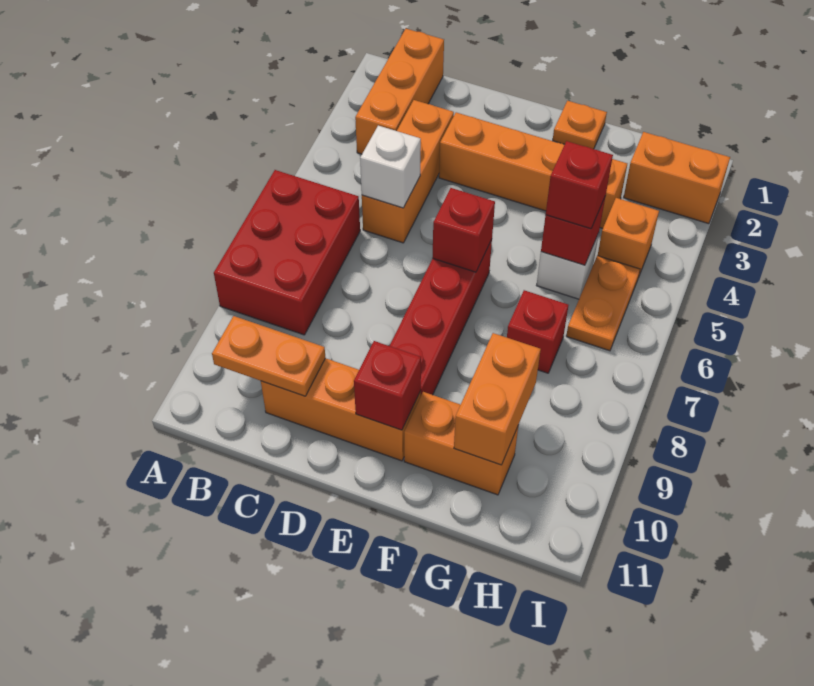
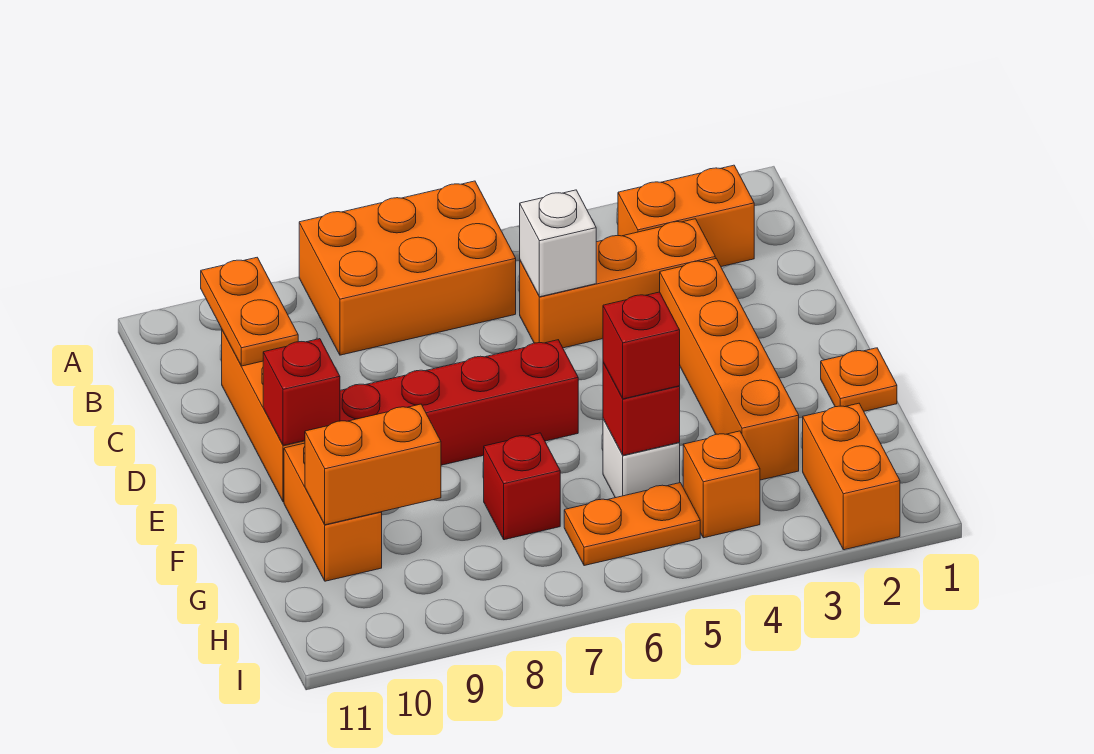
red brick A6:B8 level 1 -> orange brick A6:B8 level 1
orange brick B1:B3 level 1 -> orange brick B2:B3 level 1
red brick E6 level 2 -> none

